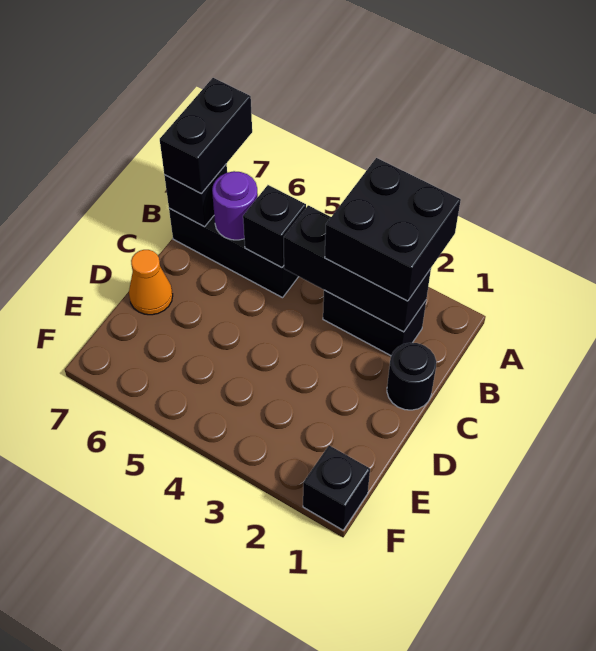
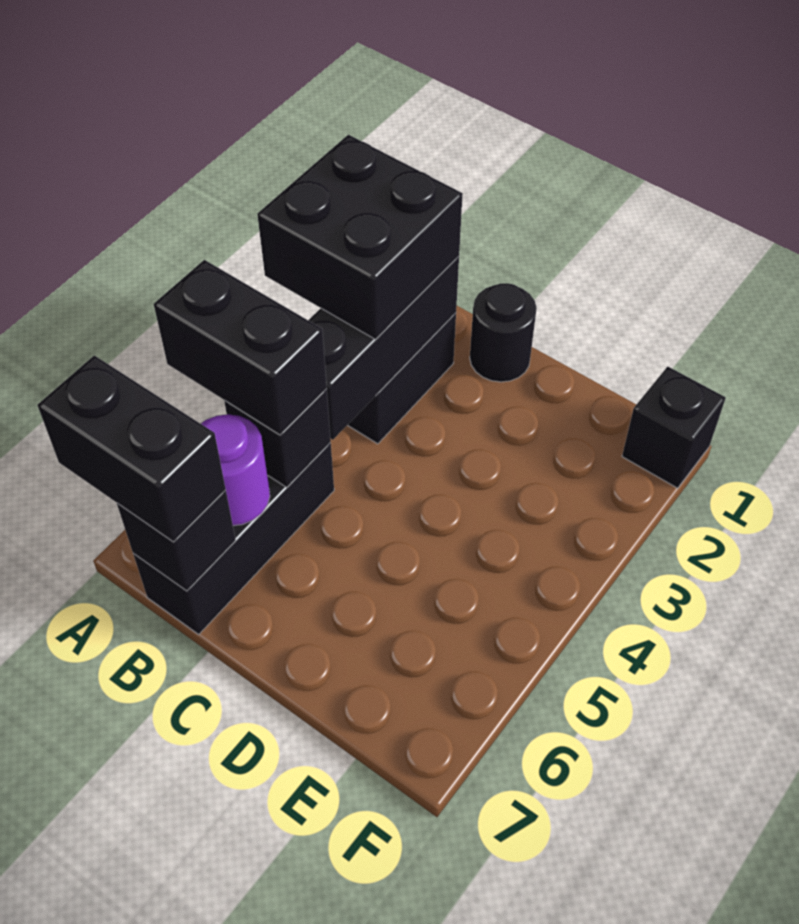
none -> black brick A5:B5 level 3
orange cone D7 level 1 -> none

